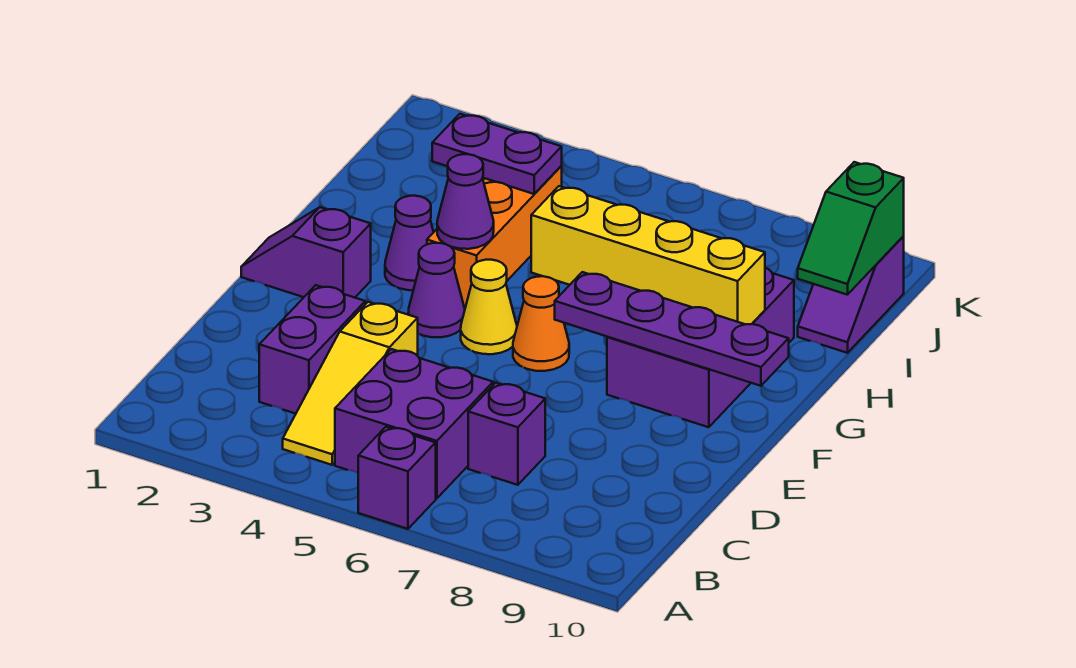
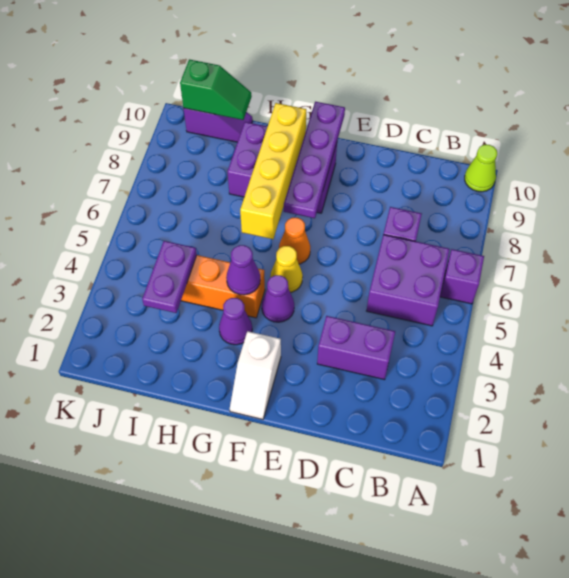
none -> lime cone A10 level 1
yellow slope B4:D4 level 1 top D -> none
purple slope F1:F2 level 1 top 2 -> white slope F1:F2 level 1 top 2

